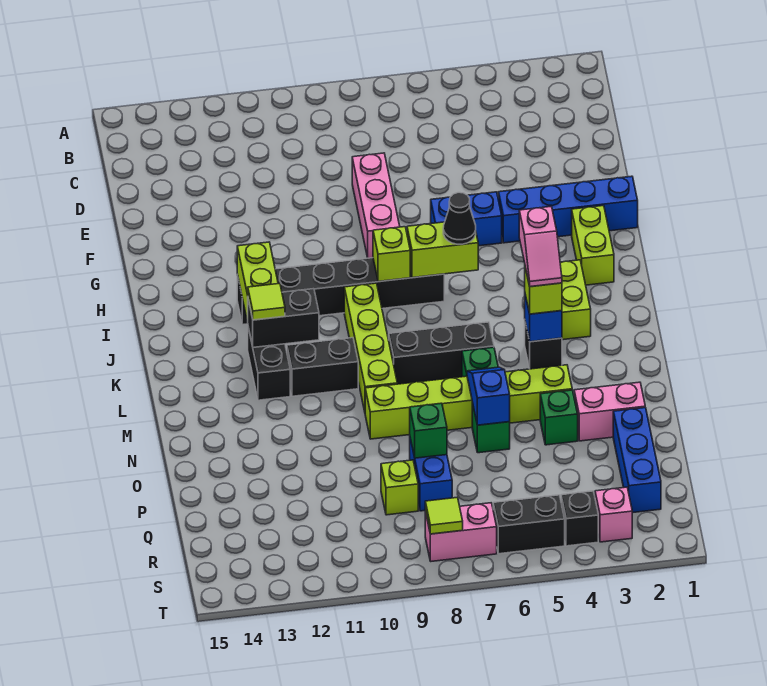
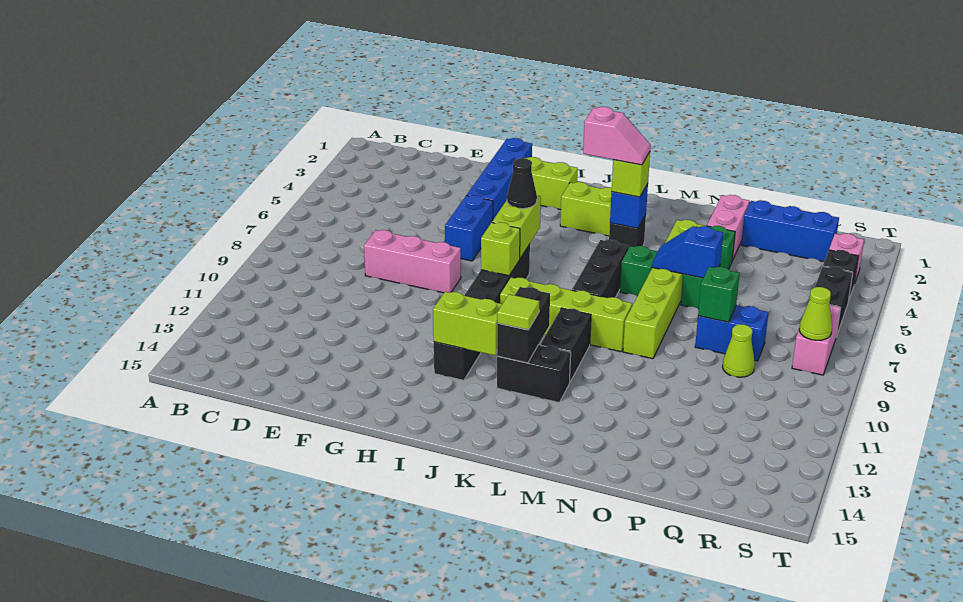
lime brick Q9 level 1 -> lime cone Q9 level 1
lime tile S8 level 2 -> lime cone S8 level 2

